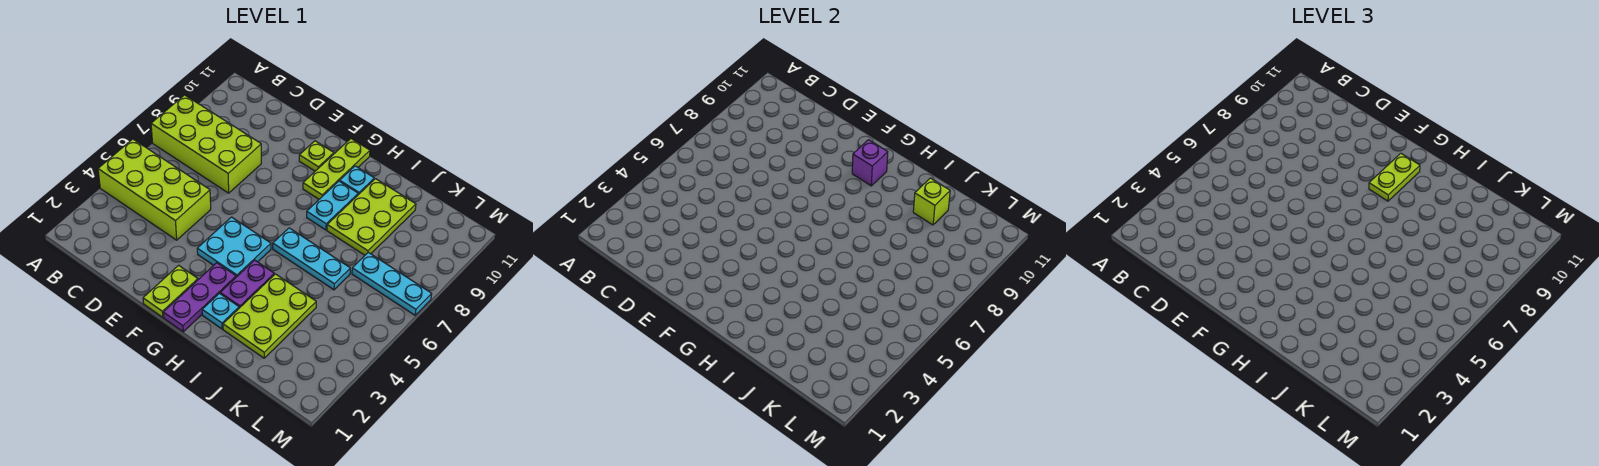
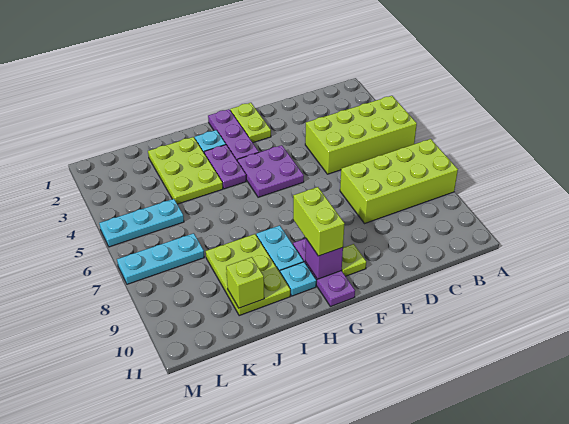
cyan plate F4:G5 level 1 -> purple plate F4:G5 level 1
lime plate G9:G11 level 1 -> purple plate G9:G11 level 1
lime plate G9:G10 level 3 -> lime brick G9:G10 level 3
cyan plate H6:J6 level 1 -> cyan plate K5:M5 level 1

